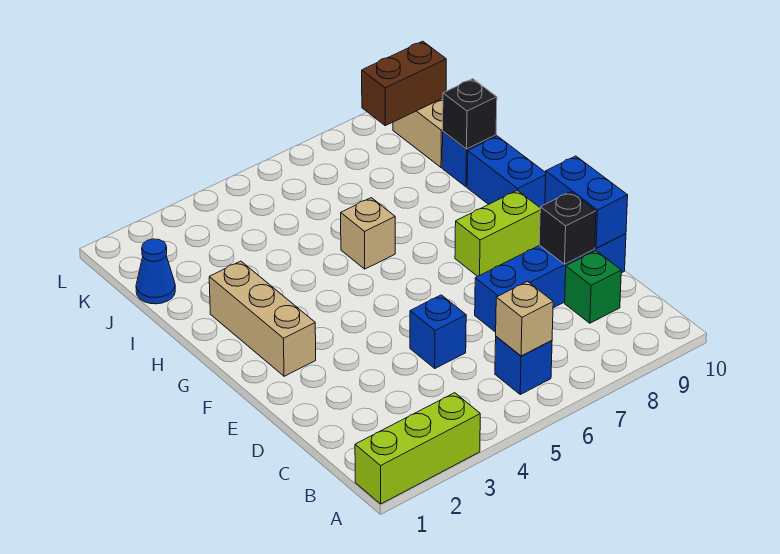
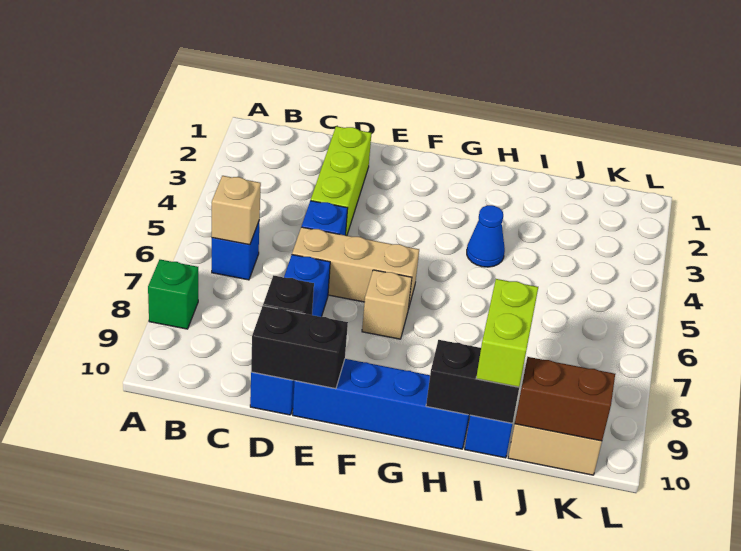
lime brick A1:A3 level 1 -> lime brick D2:D4 level 1
green brick C9 level 1 -> green brick A8 level 1
blue brick D10:E10 level 2 -> black brick D10:E10 level 2
tan brick F2:H2 level 1 -> tan brick D6:F6 level 1
lime brick F8:F9 level 1 -> lime brick I9:I10 level 3
blue brick G10:H10 level 1 -> blue brick E10:H10 level 1
tan brick H6 level 1 -> tan brick F7 level 1
black brick I10 level 2 -> black brick H10:I10 level 2
blue cone J1 level 1 -> blue cone H4 level 1
brown brick K9:K10 level 2 -> brown brick J10:K10 level 2

